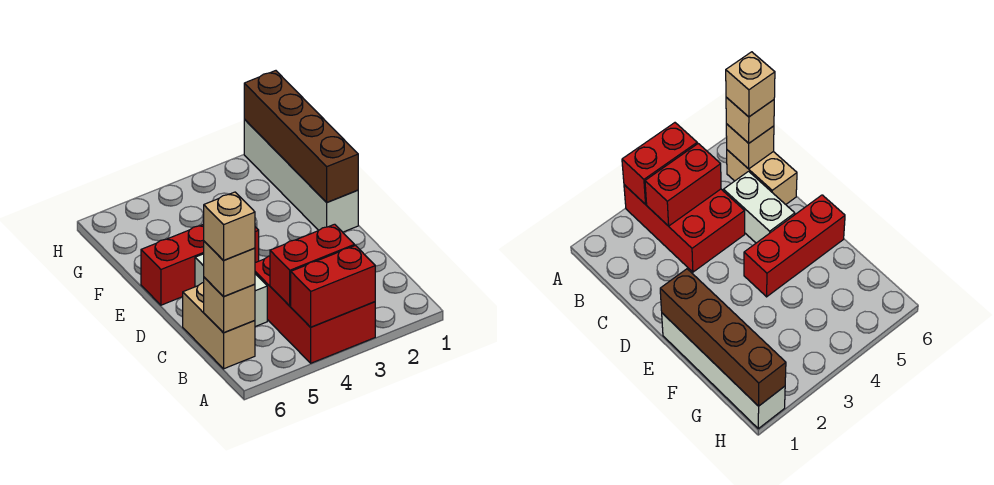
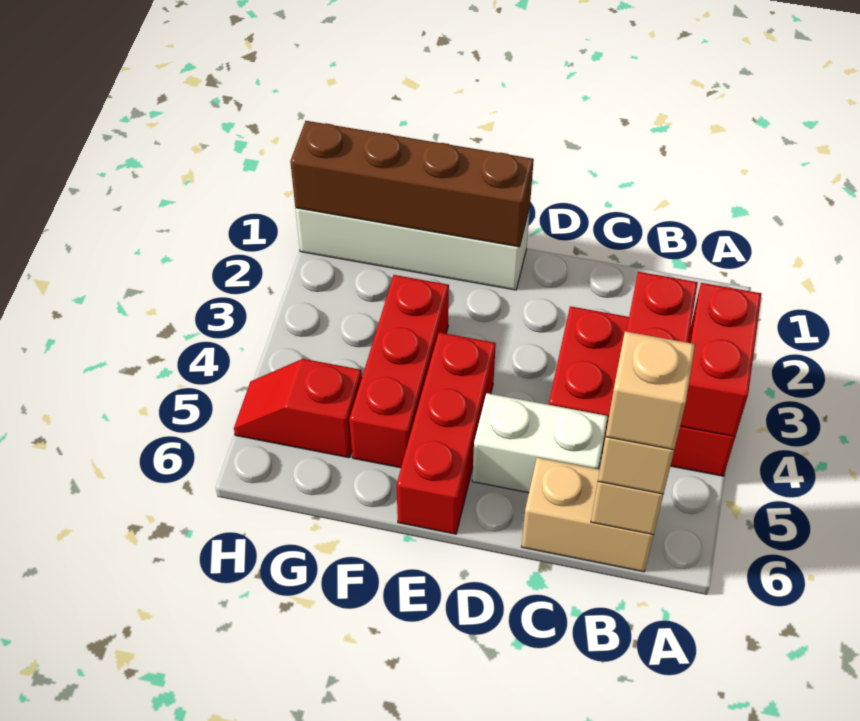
none -> red brick F3:F5 level 1
none -> red slope G5:H5 level 1 top G

